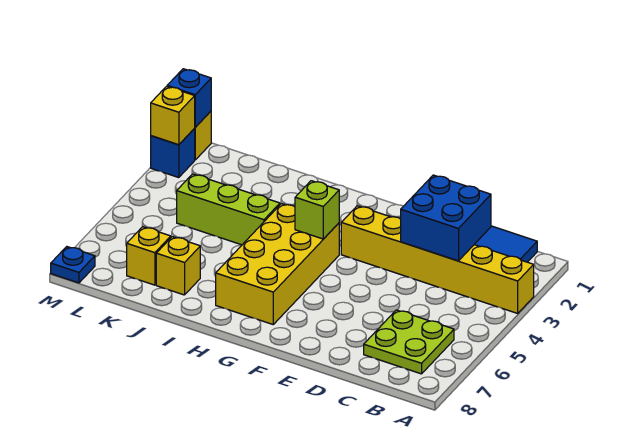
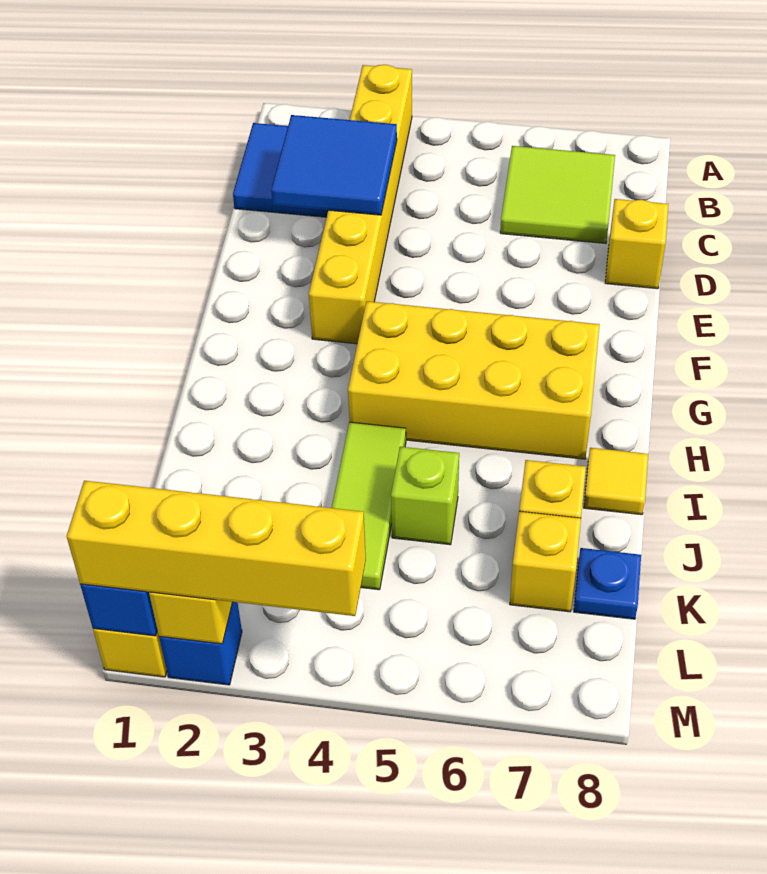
lime plate B6:C7 level 1 -> lime tile B6:C7 level 1
blue brick C2:D3 level 2 -> blue tile C2:D3 level 2
none -> yellow brick D8 level 1
lime brick G4 level 2 -> lime brick J5 level 1
lime brick I4:K4 level 1 -> lime tile I4:K4 level 1
none -> yellow tile I8 level 1
none -> yellow brick M1:M4 level 3
blue plate M8 level 1 -> blue plate K8 level 1

